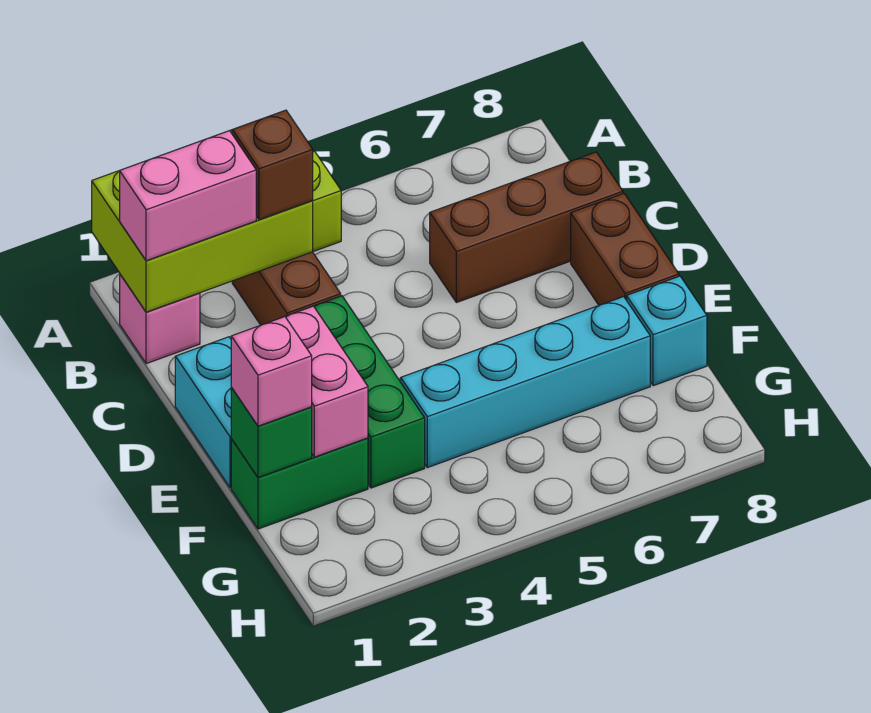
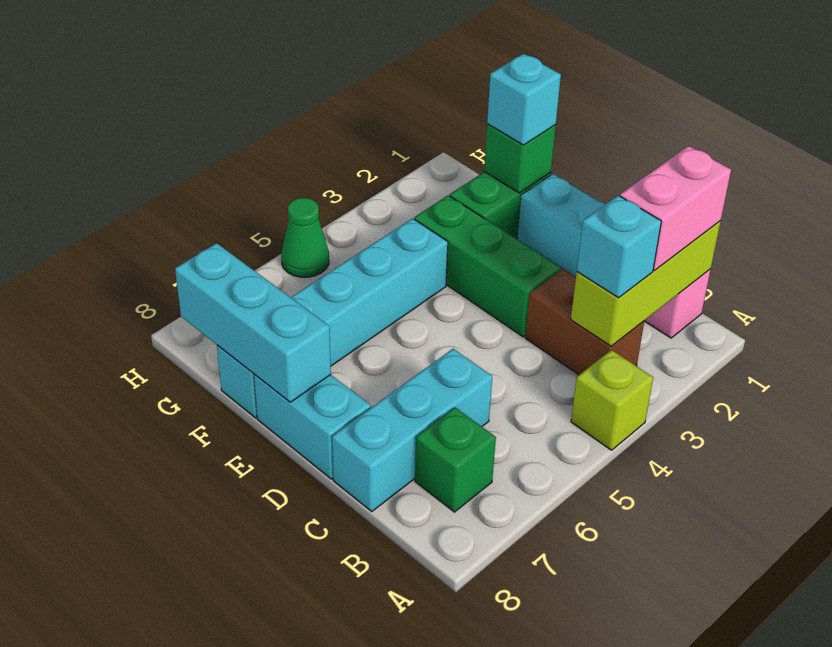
lime brick A1:B3 level 2 -> lime brick B1:B3 level 2
brown brick B3 level 3 -> cyan brick B3 level 3
none -> green brick B7 level 1
brown brick C6:C8 level 1 -> cyan brick C6:C8 level 1
brown brick D8:E8 level 1 -> cyan brick D8:E8 level 1
pink brick E2:F2 level 2 -> none
none -> cyan brick E8:G8 level 2
pink brick F1 level 3 -> cyan brick F1 level 3
none -> green cone H5 level 1

